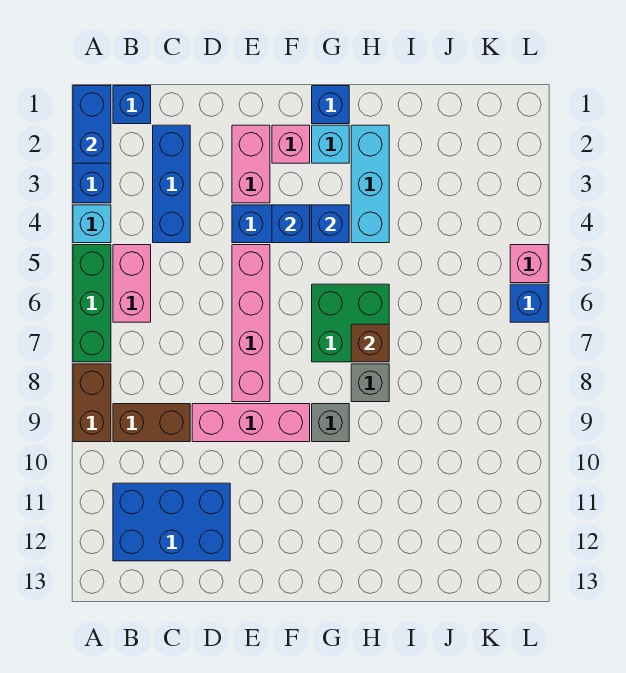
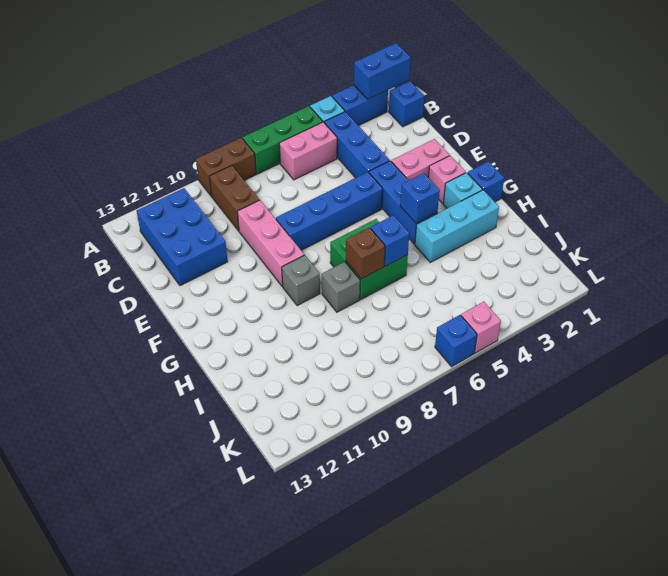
blue brick C2:C4 level 1 -> blue brick B4:D4 level 1
pink brick E5:E8 level 1 -> blue brick E5:E8 level 1
blue brick F4 level 2 -> blue brick H6 level 2

